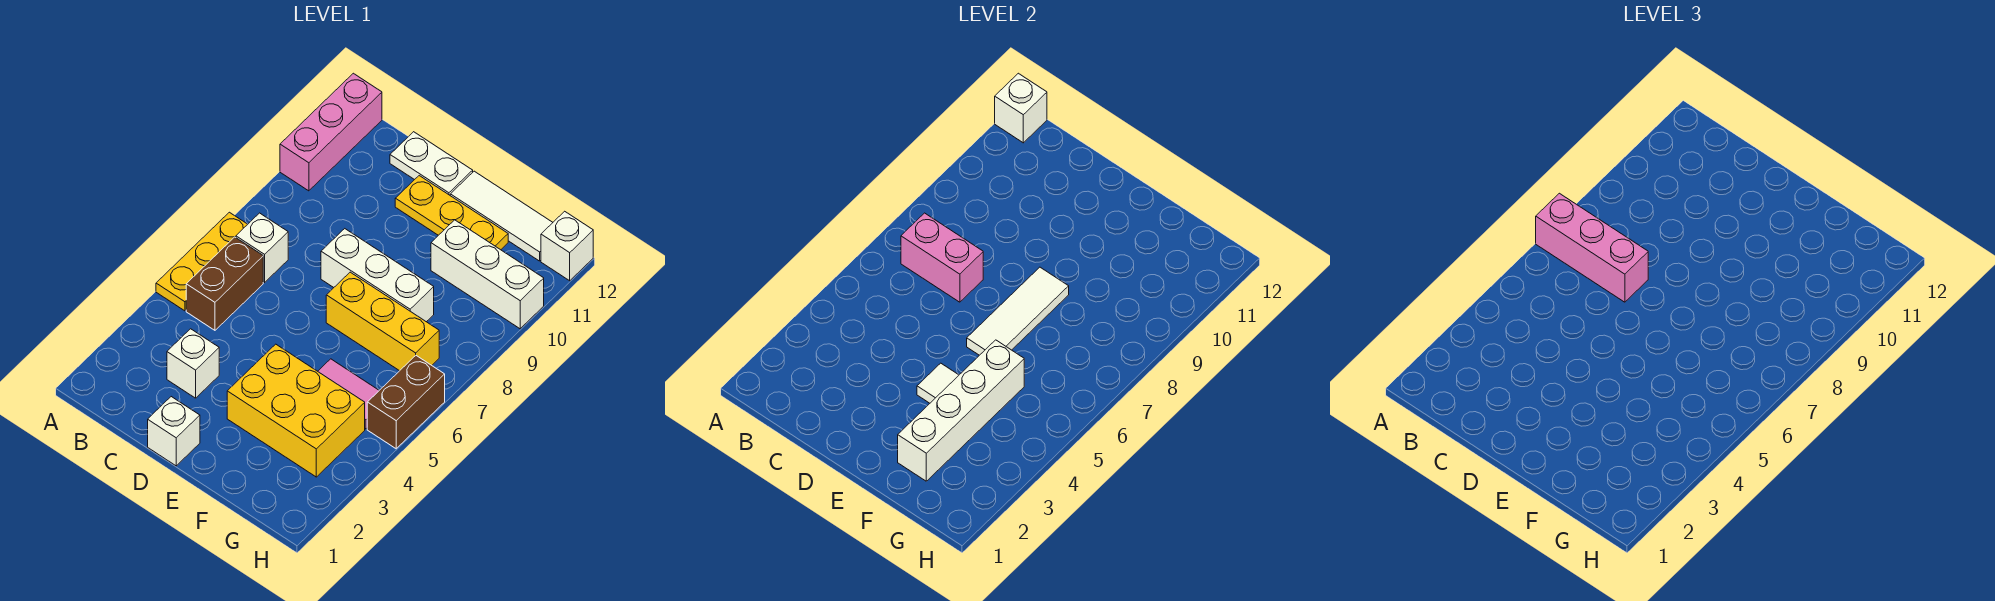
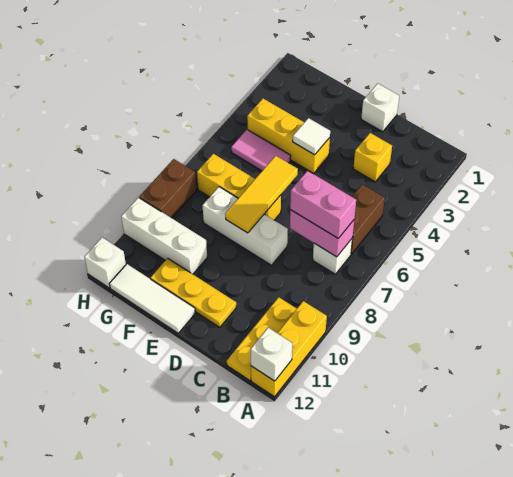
yellow plate A5:A7 level 1 -> yellow plate B10:B12 level 1
pink brick A7:C7 level 3 -> pink brick B7:C7 level 3
pink brick A10:A12 level 1 -> yellow brick A10:A12 level 1
white brick C3 level 1 -> yellow brick C3 level 1
white plate C12:D12 level 1 -> none
yellow brick E3:G4 level 1 -> yellow brick E4:G4 level 1
white tile E6:E8 level 2 -> yellow tile E6:E8 level 2
white brick F2:F5 level 2 -> none
brown brick H5:H6 level 1 -> brown brick H8:H9 level 1

